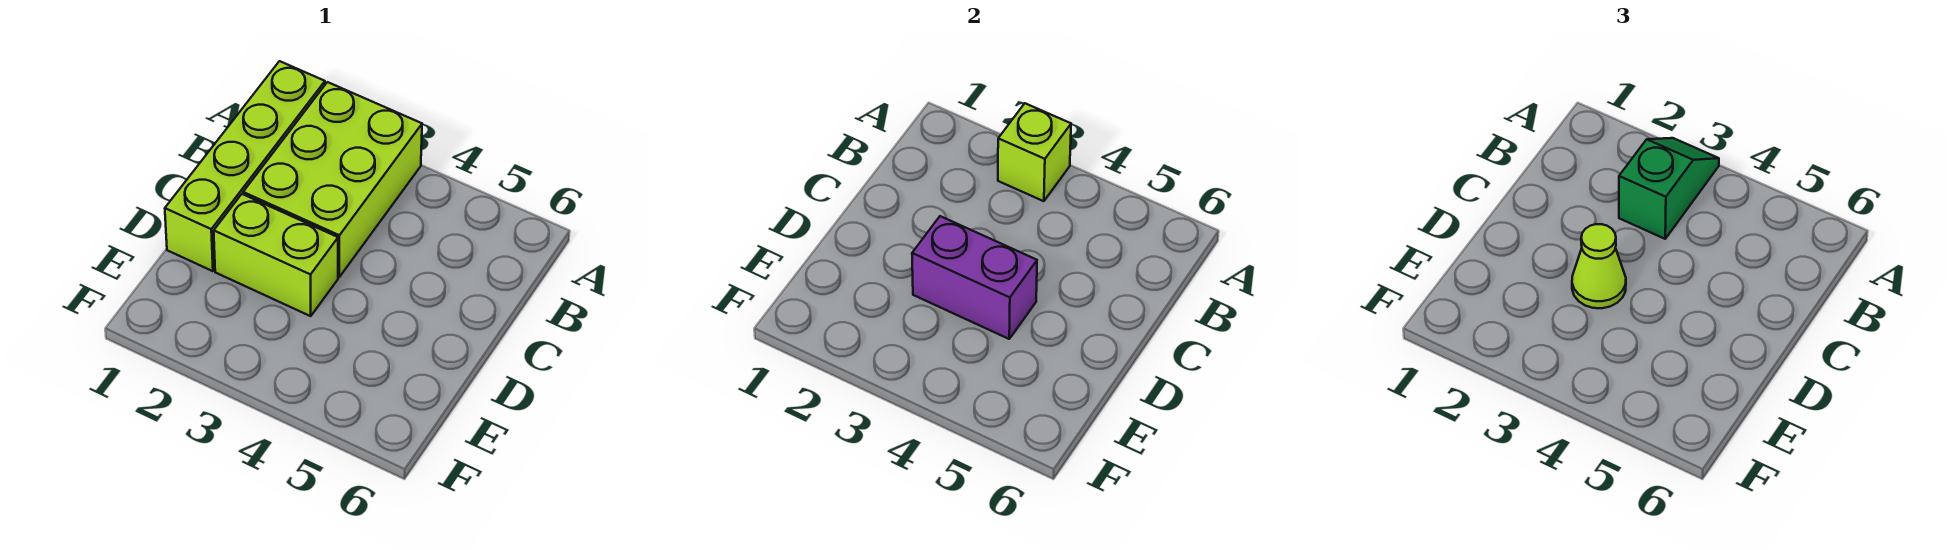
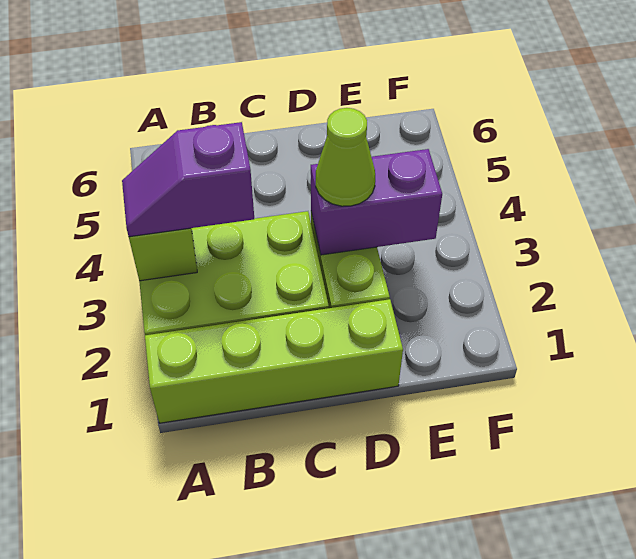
green slope A3:B3 level 3 top B -> purple slope A3:B3 level 3 top B
purple brick D3:D4 level 2 -> purple brick D3:E3 level 2

